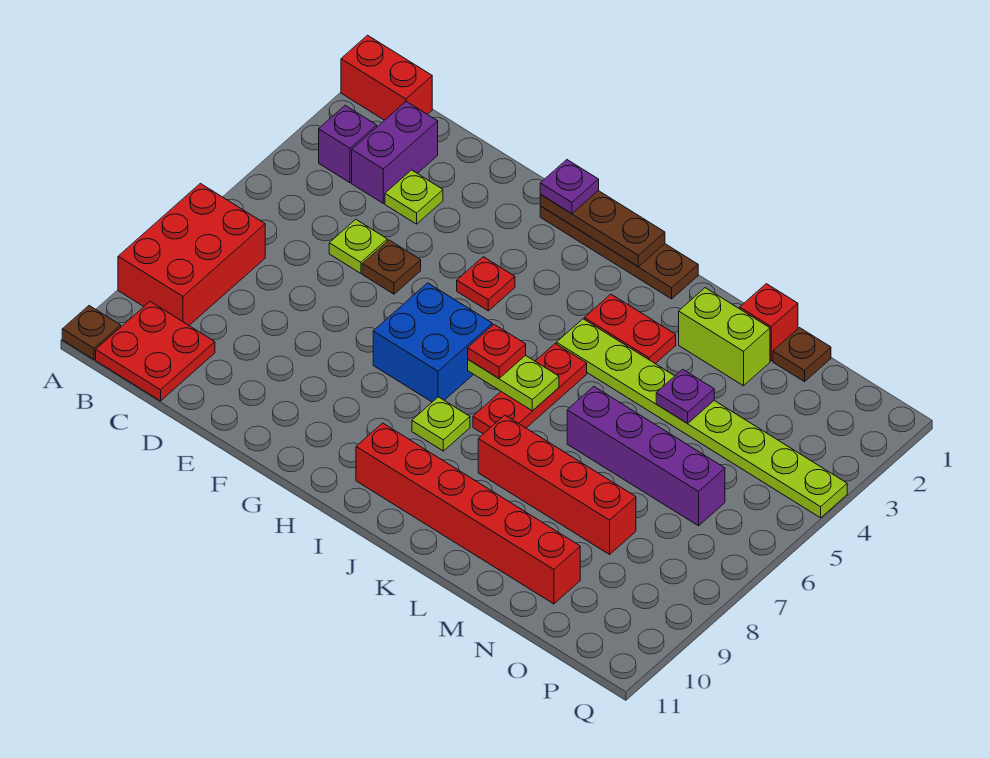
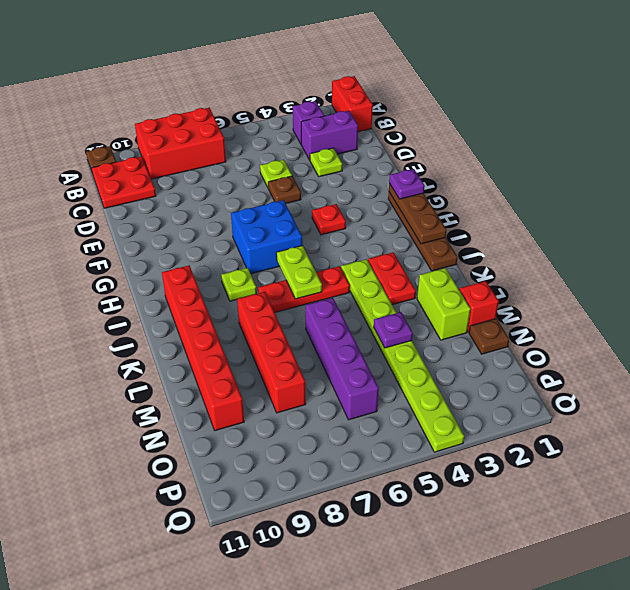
red plate I6 level 3 -> none

